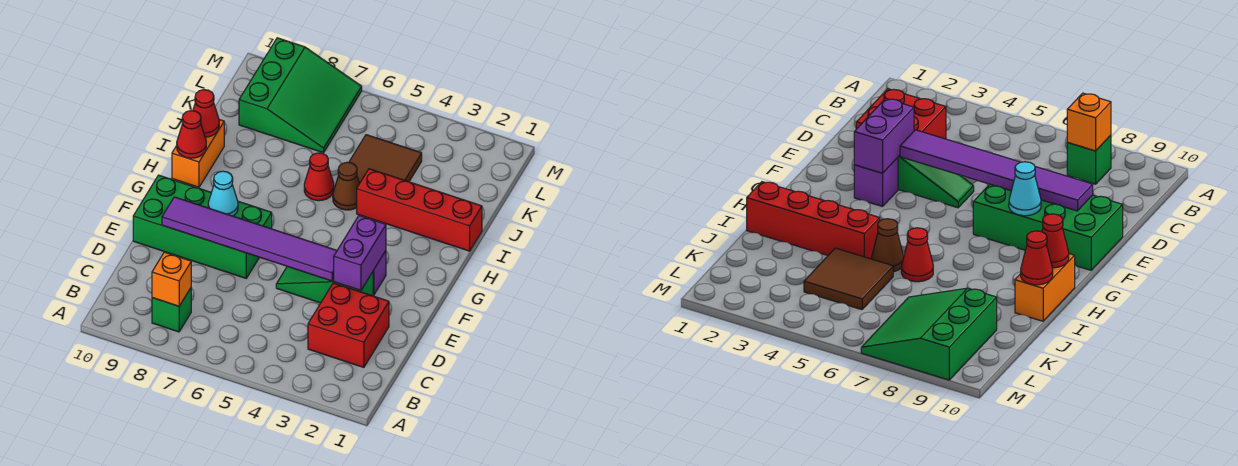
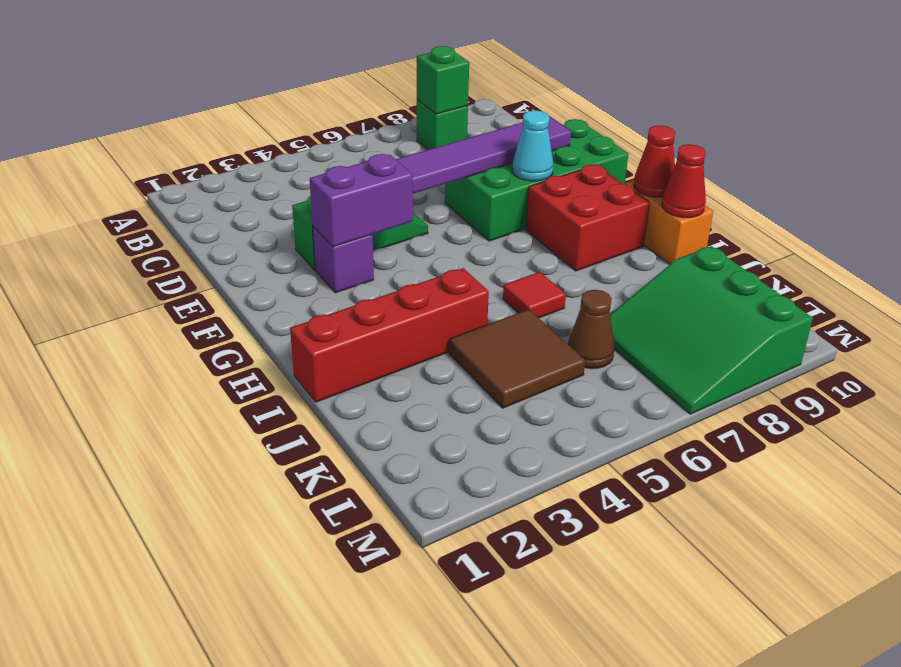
orange brick B8 level 2 -> green brick B8 level 2
red brick C2:D3 level 1 -> red brick G8:H9 level 1
purple brick E3:F3 level 2 -> purple brick F3:F4 level 2
brown cone I5 level 1 -> brown cone K6 level 1
red cone I6 level 1 -> red tile I6 level 1

